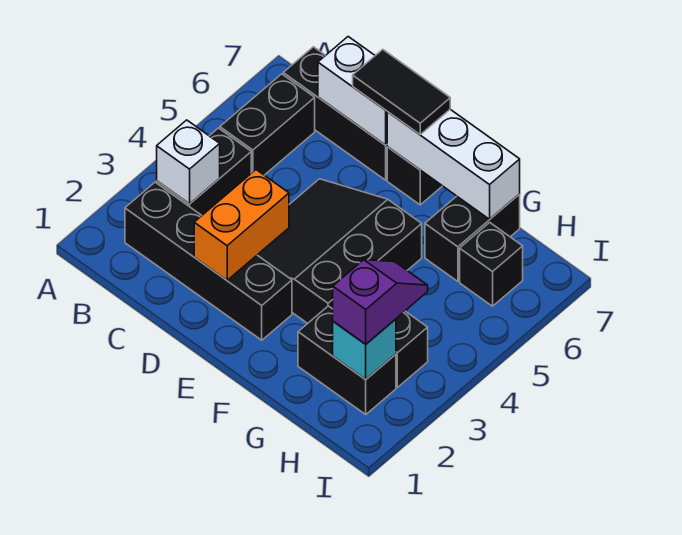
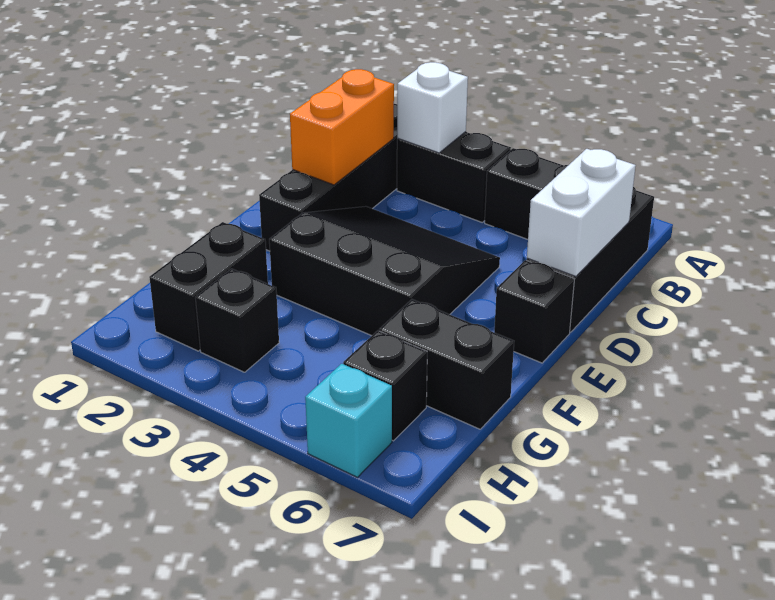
orange brick D2:D3 level 2 -> orange brick C2:D2 level 2
black tile D7:E7 level 3 -> none
white brick E7:G7 level 2 -> none
cyan brick H2 level 2 -> cyan brick I6 level 1
purple slope H2:H3 level 3 top 2 -> none

